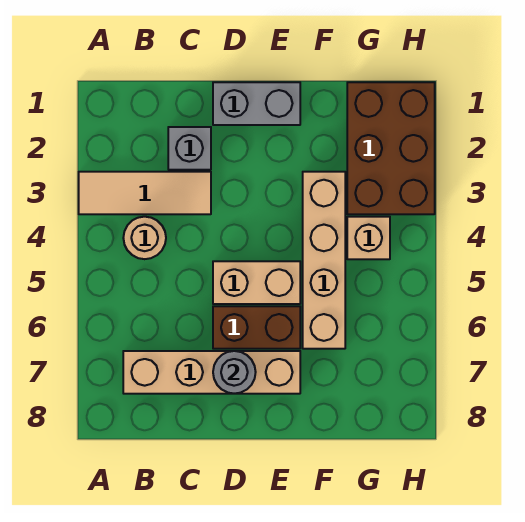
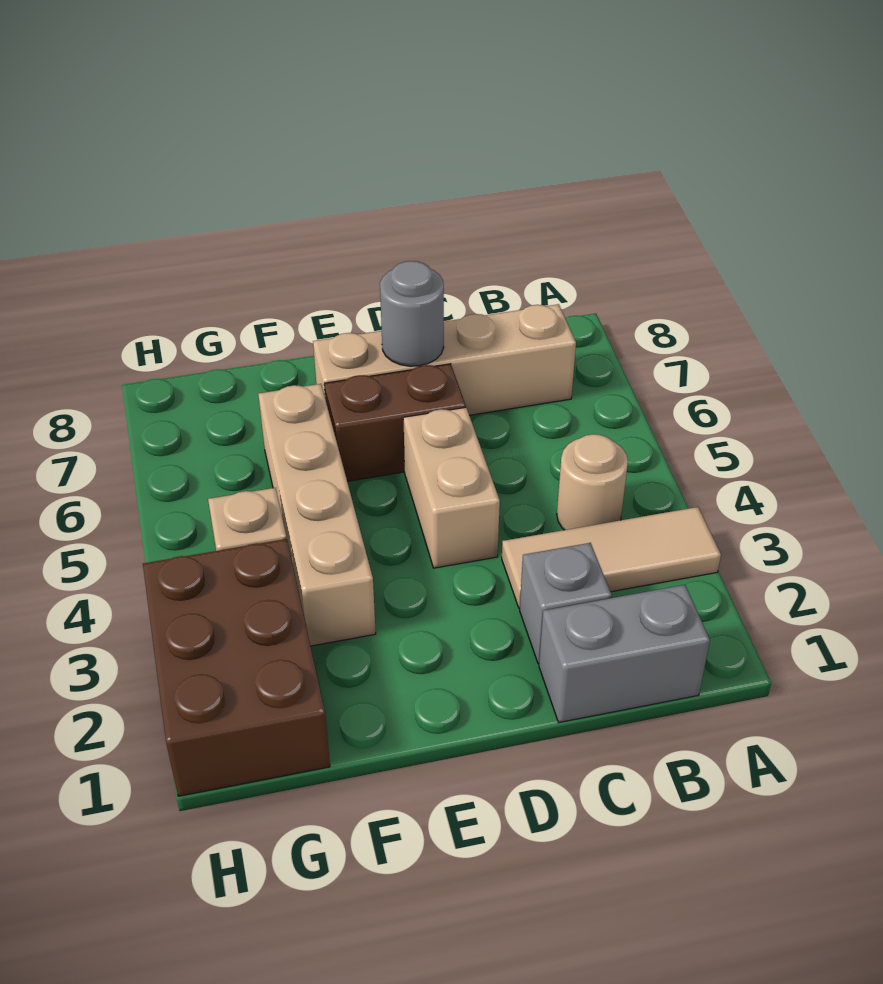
grey brick D1:E1 level 1 -> grey brick B1:C1 level 1
tan brick D5:E5 level 1 -> tan brick D4:D5 level 1

